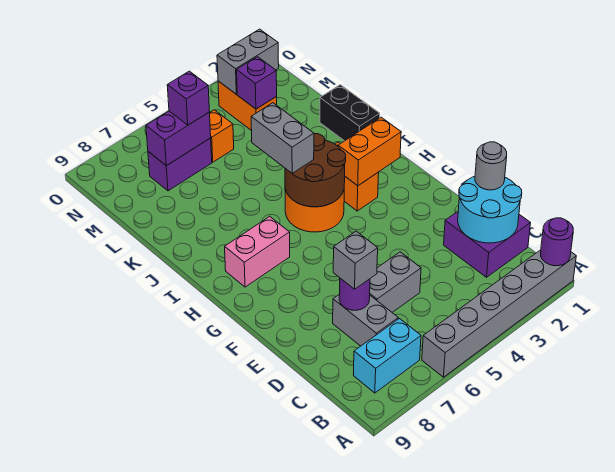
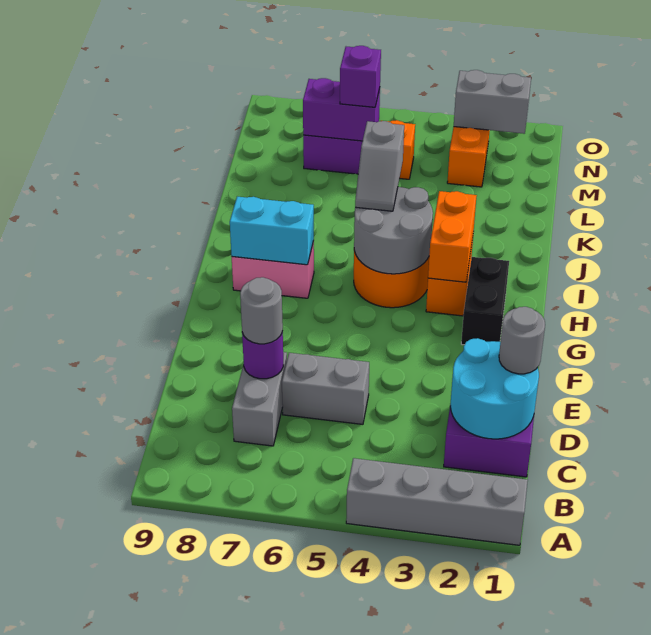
grey brick A1:A6 level 1 -> grey brick A1:A4 level 1
purple round brick A1 level 2 -> none
cyan brick B7:B8 level 1 -> cyan brick H7:H8 level 2
grey brick D7 level 3 -> grey round brick D7 level 3
orange brick H2:H3 level 2 -> orange brick H3:I3 level 2
brown round brick H4:I5 level 2 -> grey round brick H4:I5 level 2
grey brick I5:J5 level 3 -> grey slope I5:J5 level 3 top J
black brick J1:K1 level 1 -> black brick G2:H2 level 1
purple brick M3 level 2 -> none

